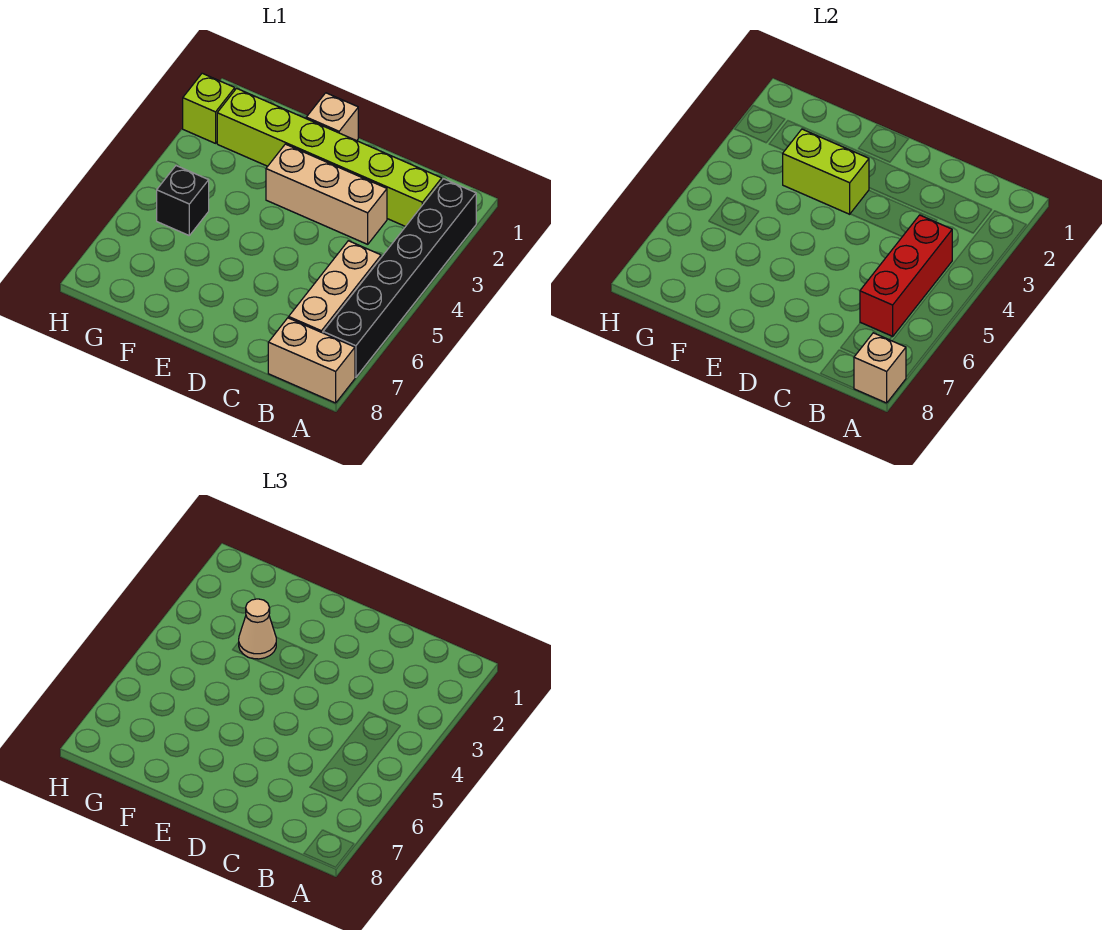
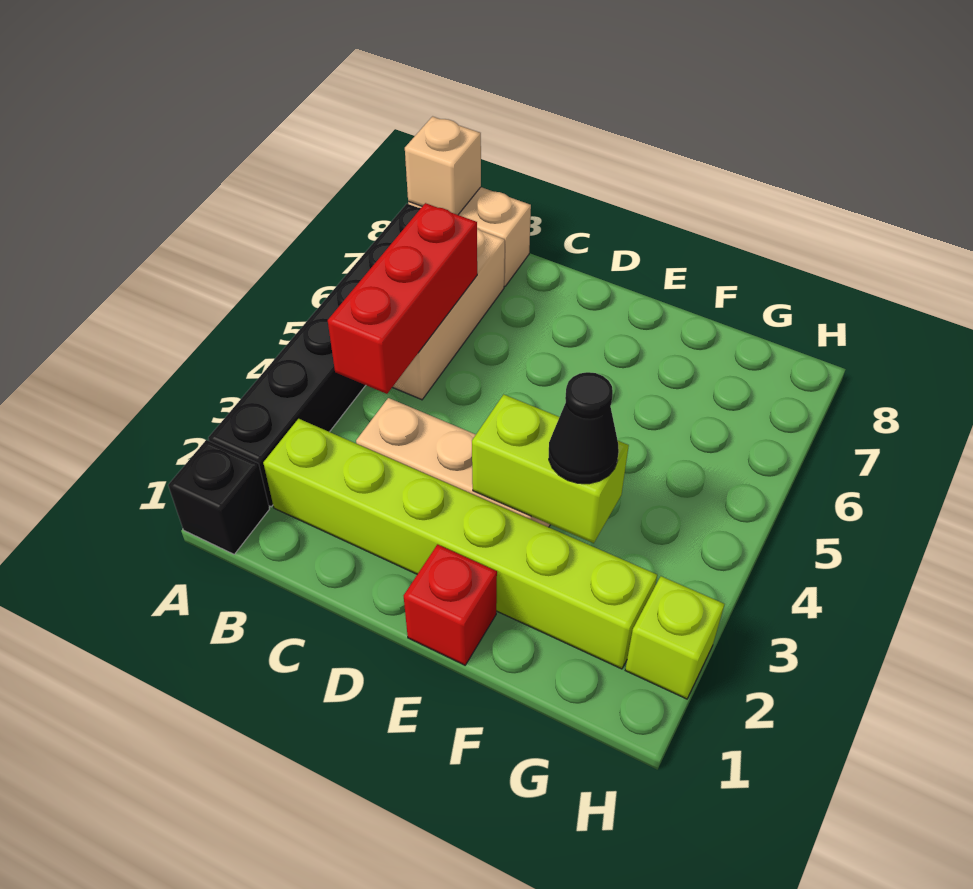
tan brick E1 level 1 -> red brick E1 level 1
tan cone F3 level 3 -> black cone F3 level 3
black brick G5 level 1 -> black brick A1 level 1

